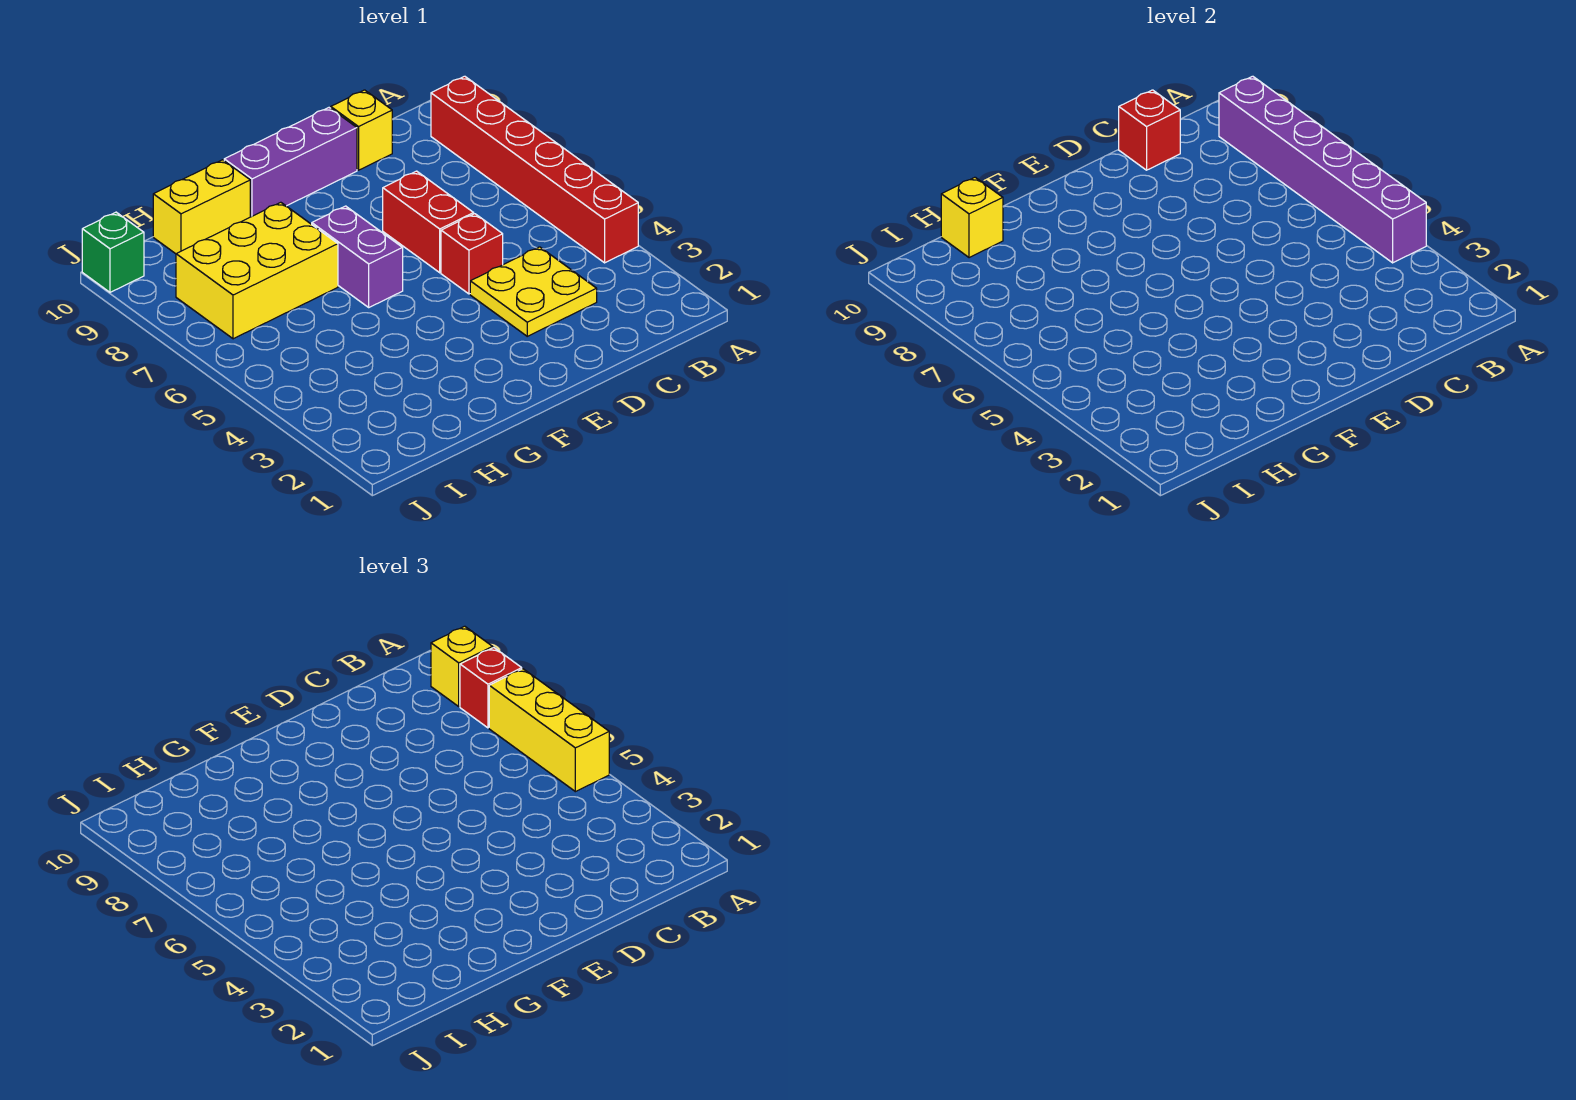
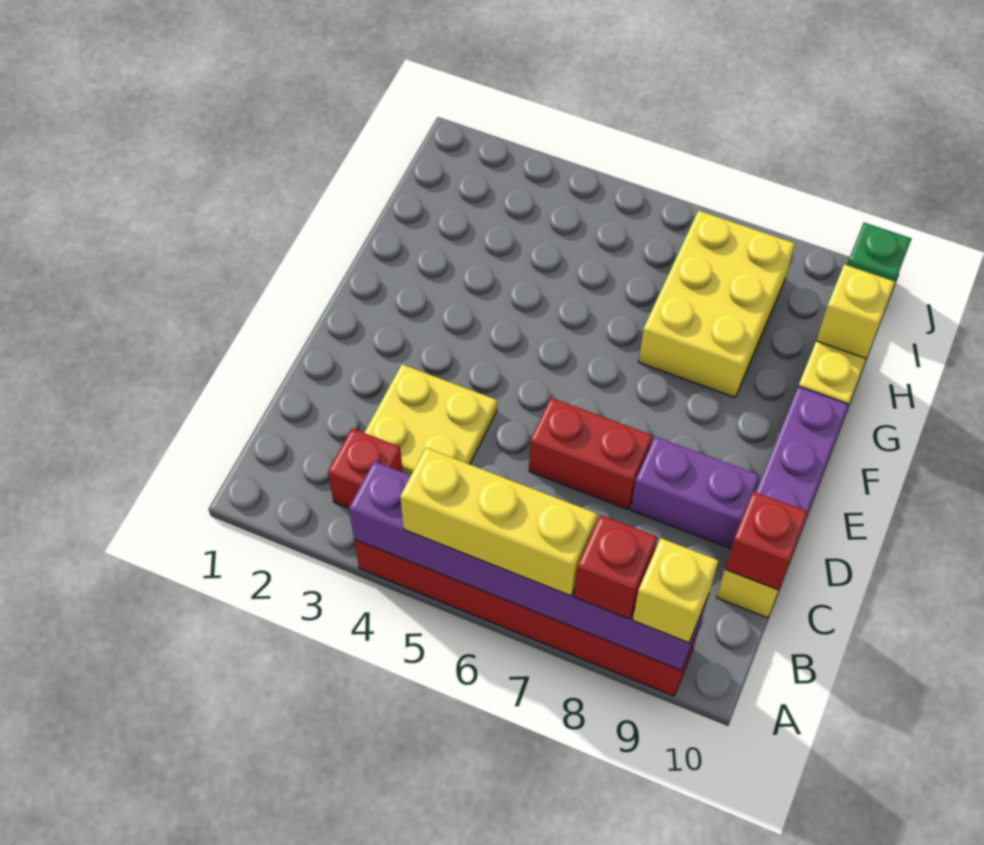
red brick D5 level 1 -> red brick B3 level 1
purple brick F6:F7 level 1 -> purple brick D8:D9 level 1

